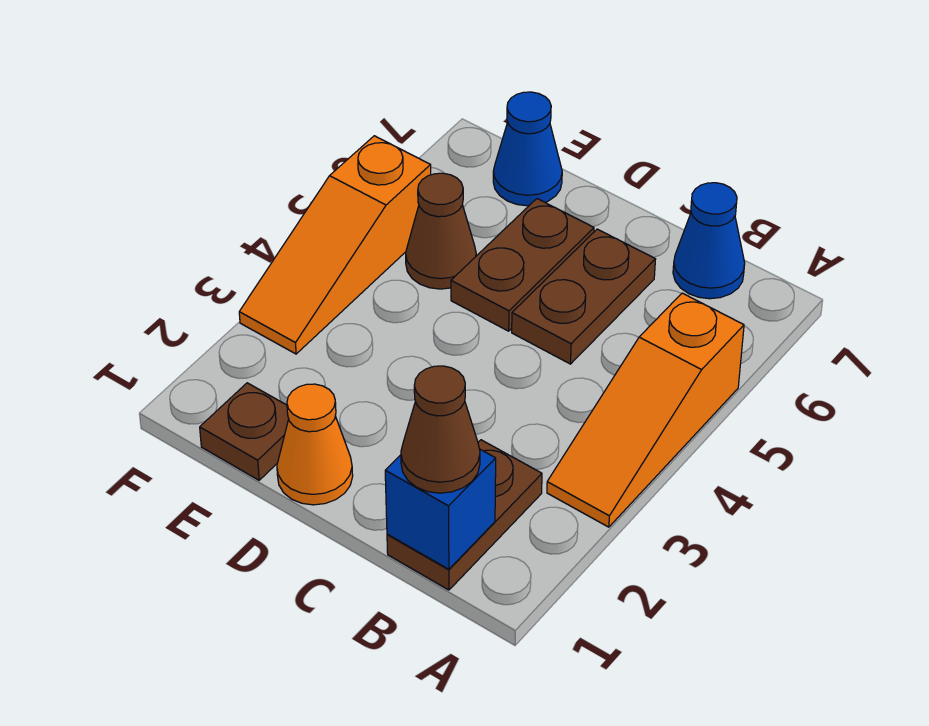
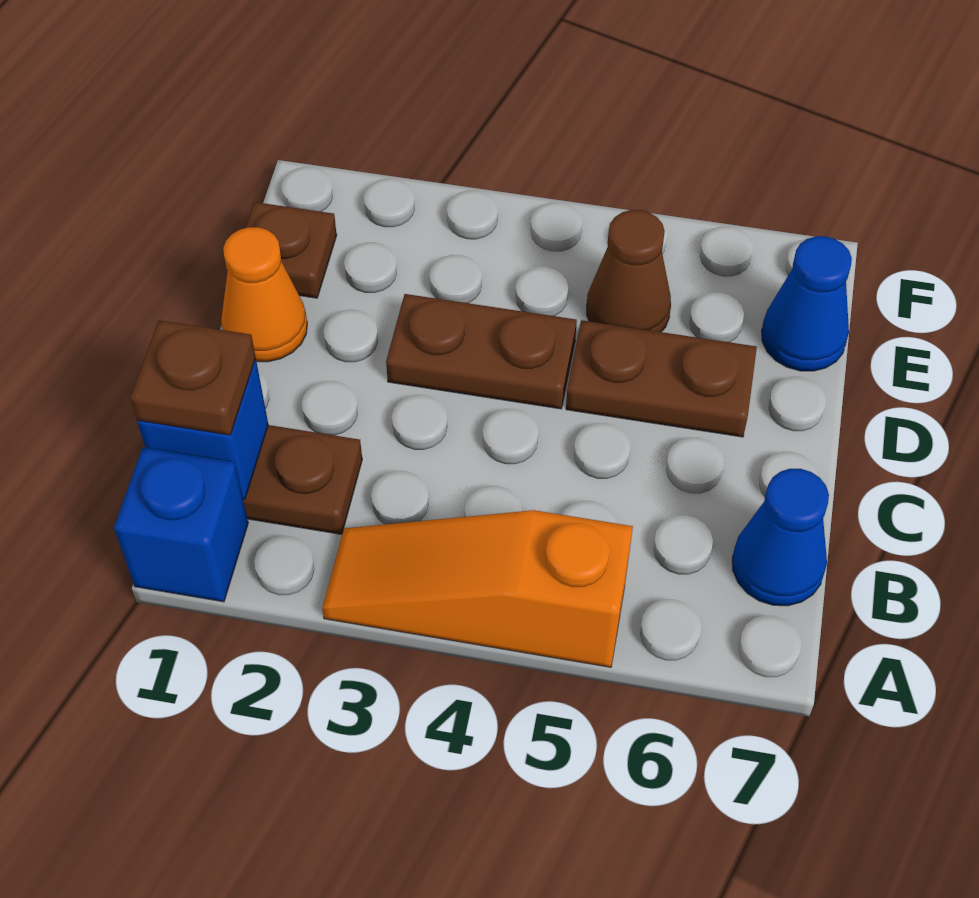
none -> blue brick A1 level 1
brown cone B1 level 3 -> brown plate B1 level 3
brown plate C5:C6 level 1 -> brown plate D3:D4 level 1
orange slope F3:F5 level 1 top 5 -> none

